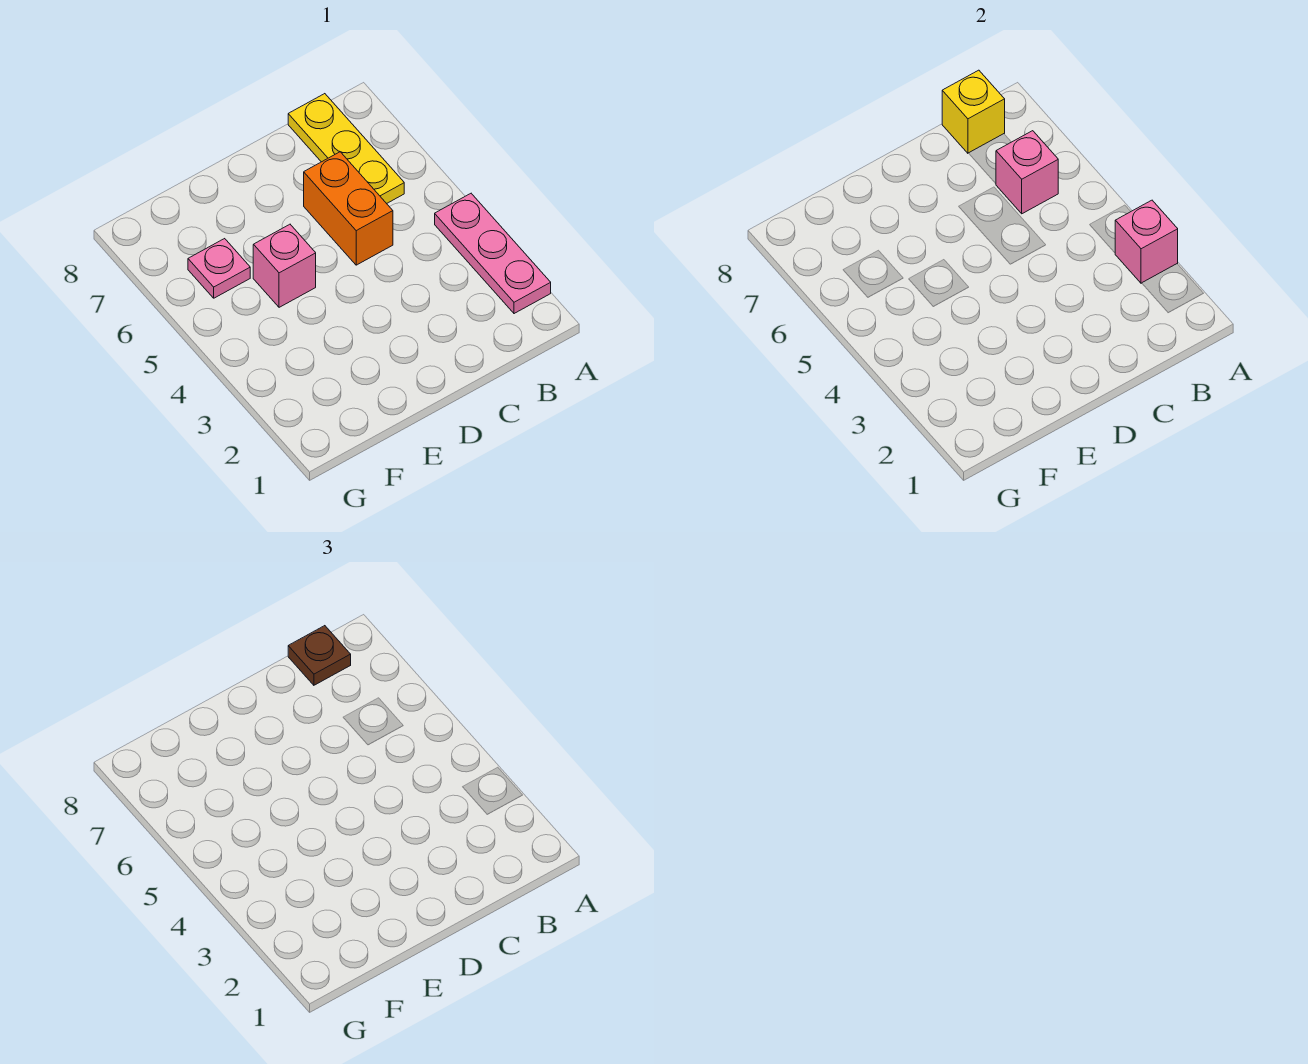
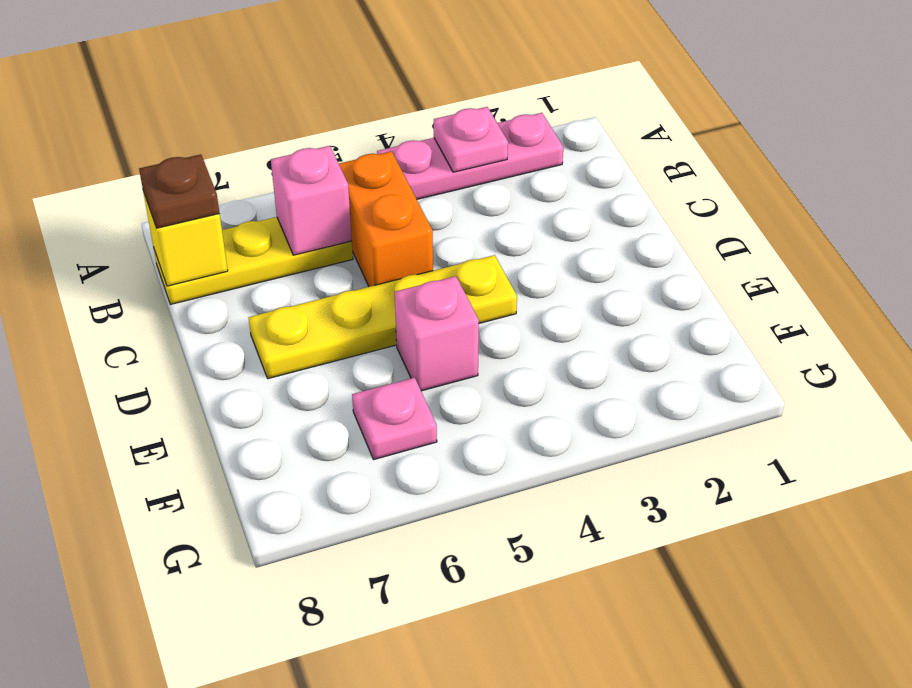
pink brick A3 level 2 -> pink plate A3 level 2
orange brick C5:C6 level 1 -> orange brick B5:C5 level 1
none -> yellow plate D4:D7 level 1

